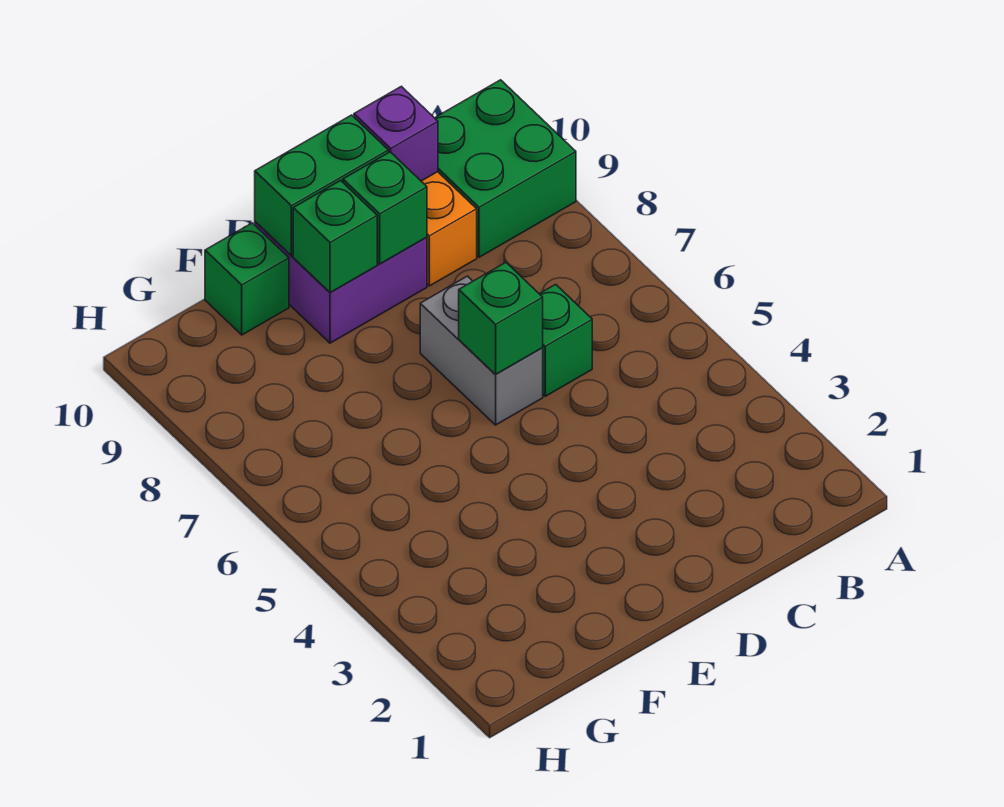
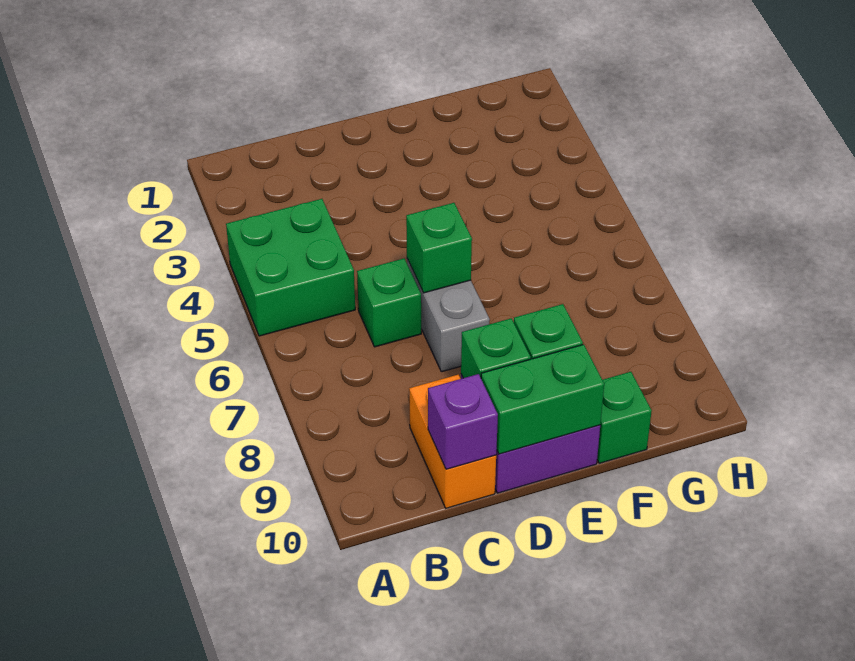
green brick A9:B10 level 1 -> green brick A4:B5 level 1

